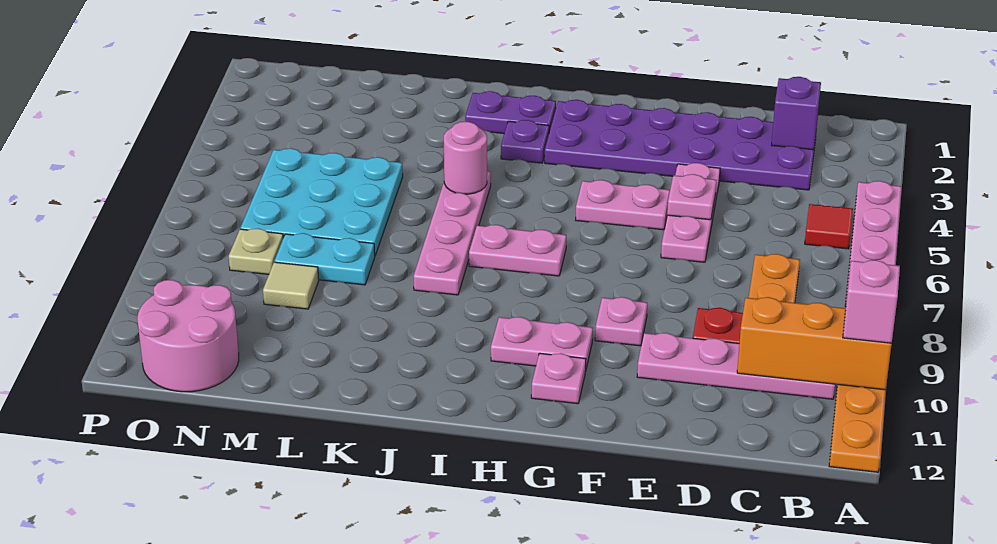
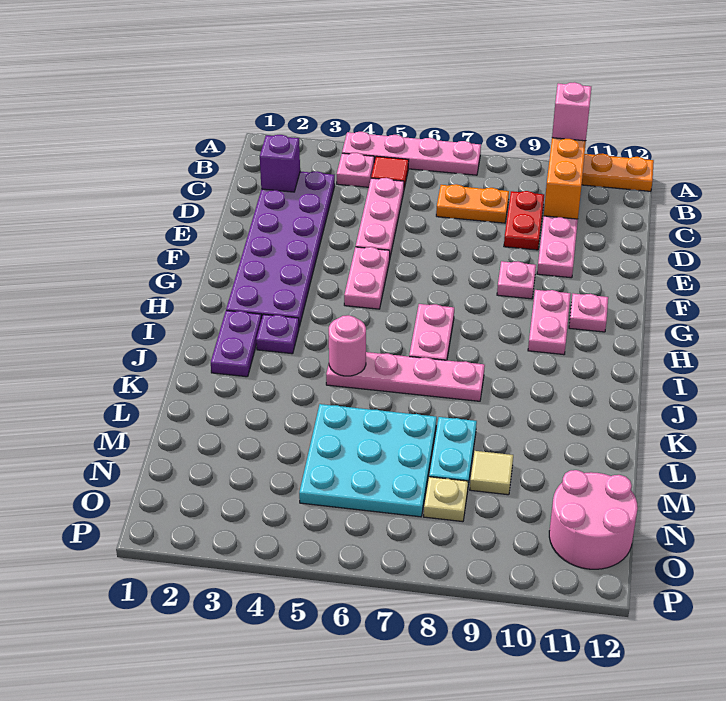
pink plate E4:E6 level 1 -> pink plate C5:E5 level 1
pink plate E5 level 2 -> pink plate B4 level 1

